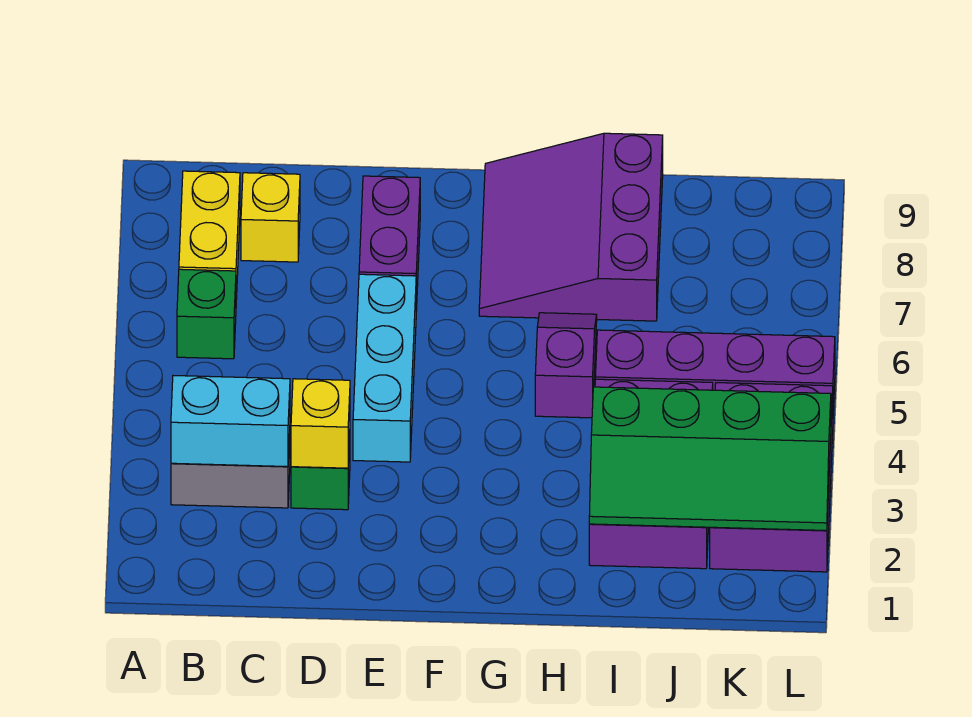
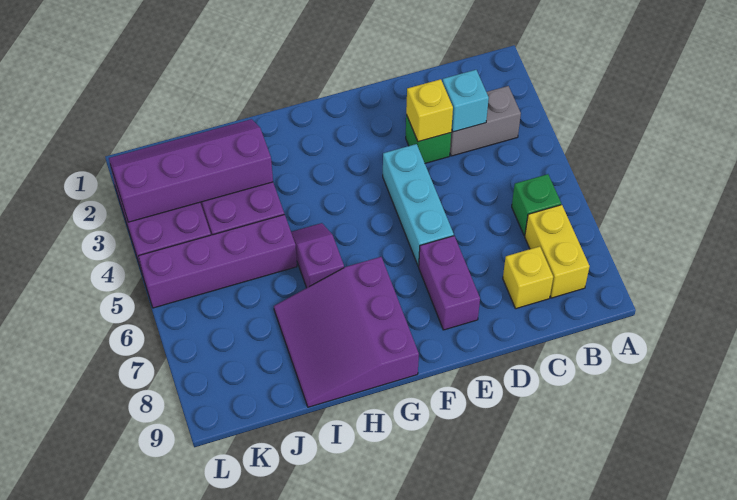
cyan brick B3:C3 level 2 -> cyan brick C3 level 2
purple slope G7:I9 level 1 top I -> purple slope G7:I9 level 1 top G
purple slope H5:H6 level 1 top 5 -> purple slope H5:H6 level 1 top 6
green slope I2:L3 level 2 top 3 -> purple slope I2:L3 level 2 top 3

